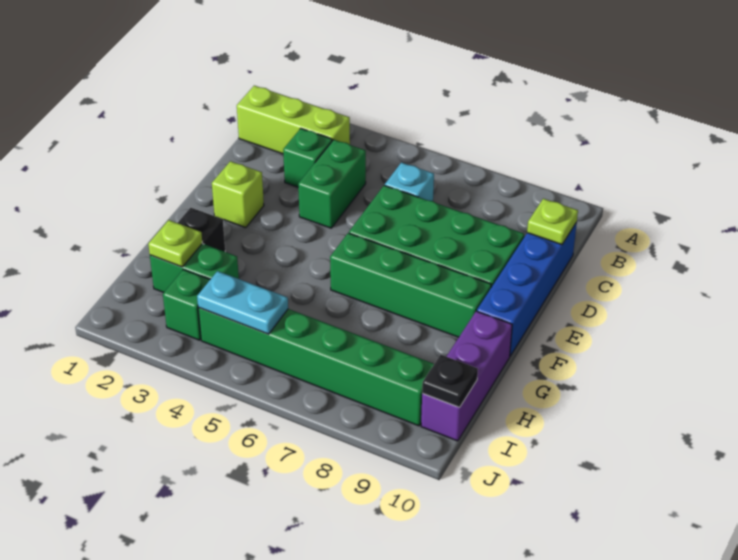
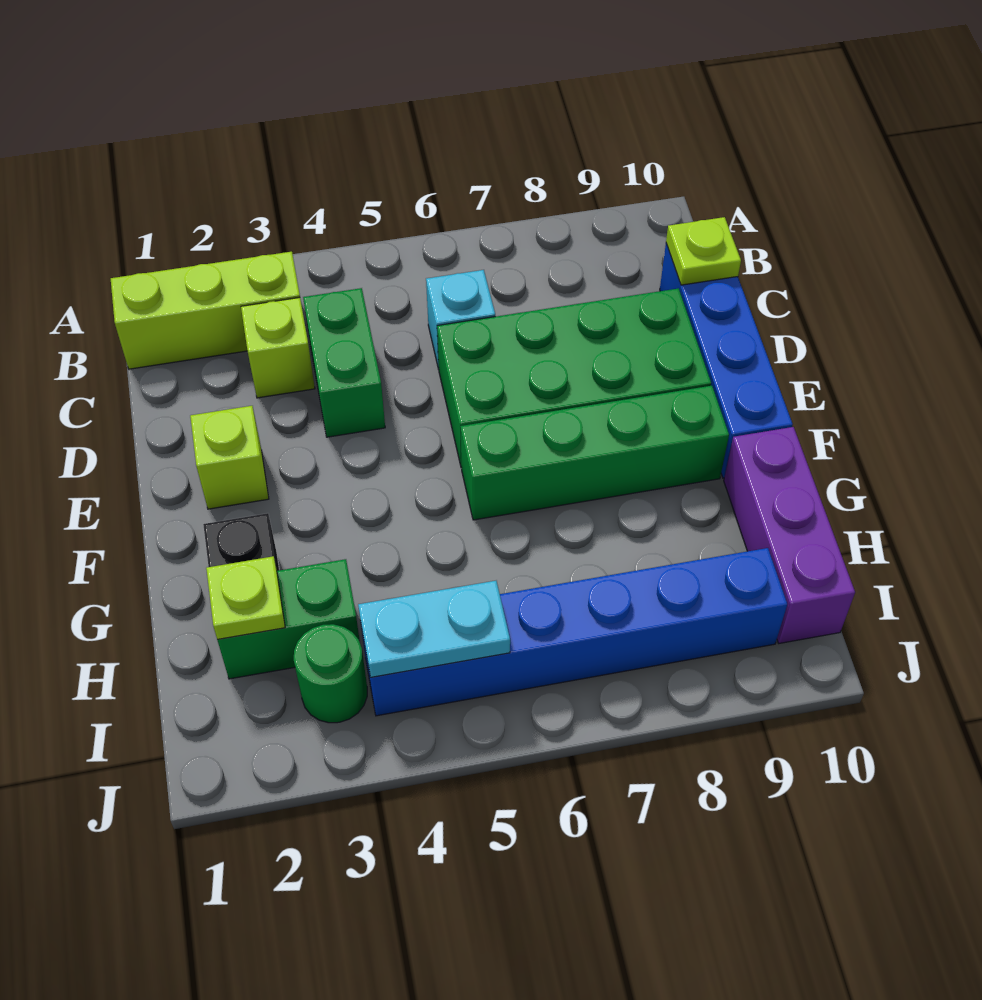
green brick C3 level 1 -> lime brick C3 level 1
green brick I3 level 1 -> green round brick I3 level 1
green brick I4:I9 level 1 -> blue brick I4:I9 level 1
black plate I10 level 2 -> none

